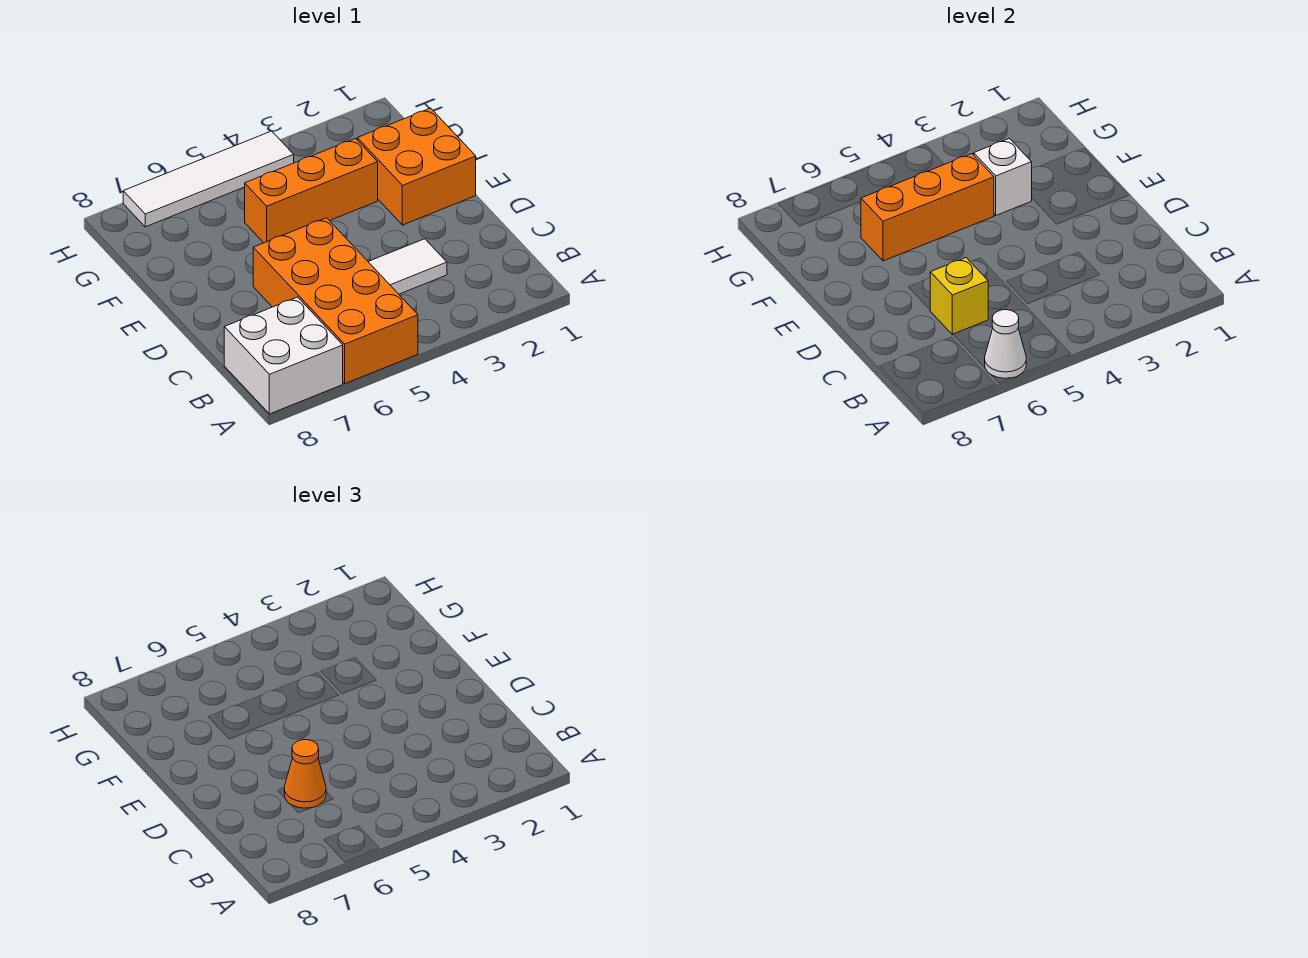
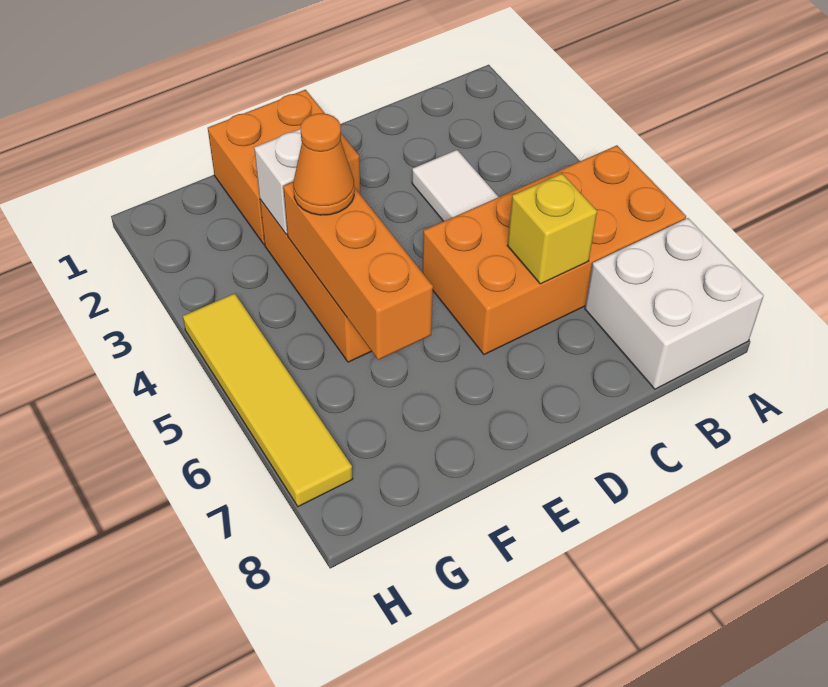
white cone A6 level 2 -> none
orange cone C6 level 3 -> orange cone F4 level 3
white tile H4:H7 level 1 -> yellow tile H4:H7 level 1

